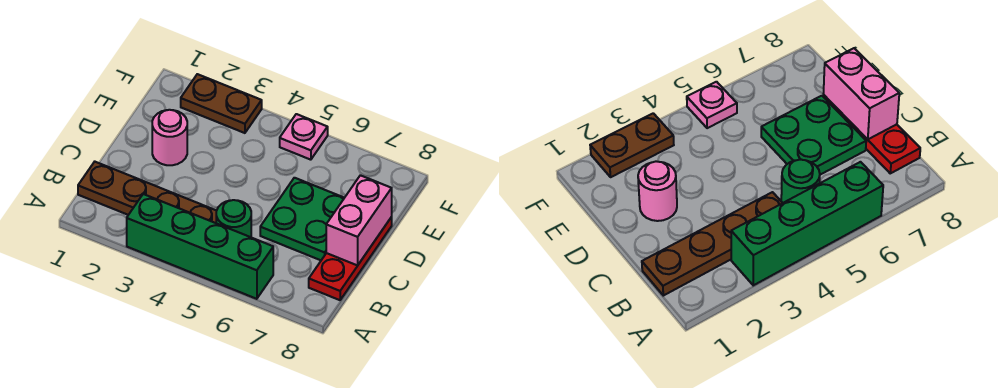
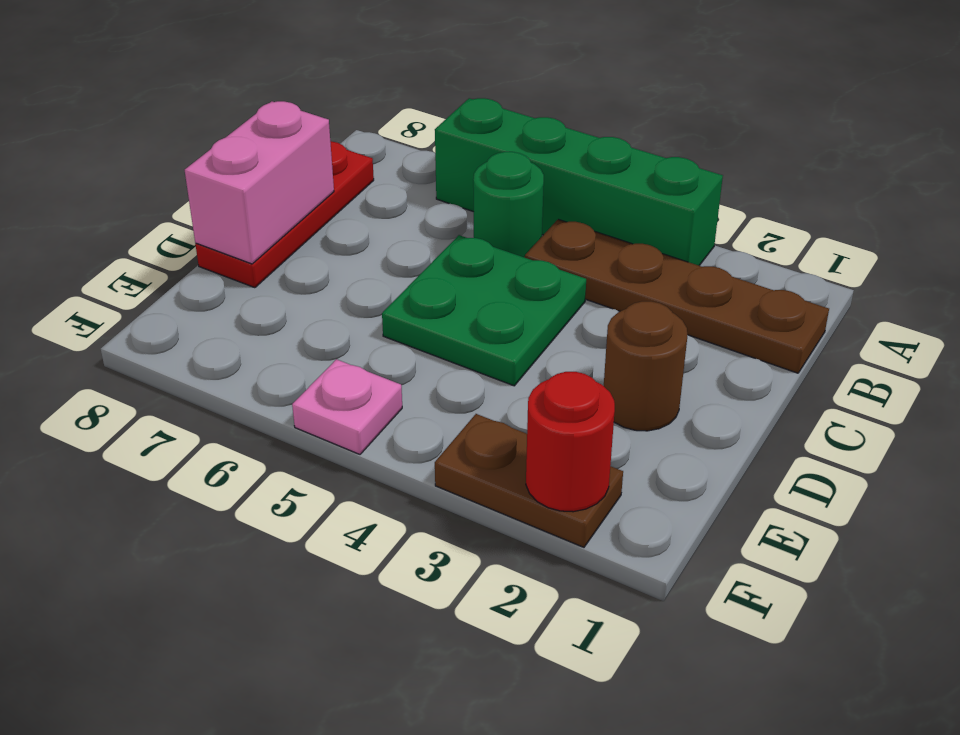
green plate C6:D7 level 1 -> green plate C4:D5 level 1
pink round brick D2 level 1 -> brown round brick D2 level 1
none -> red round brick F2 level 2

